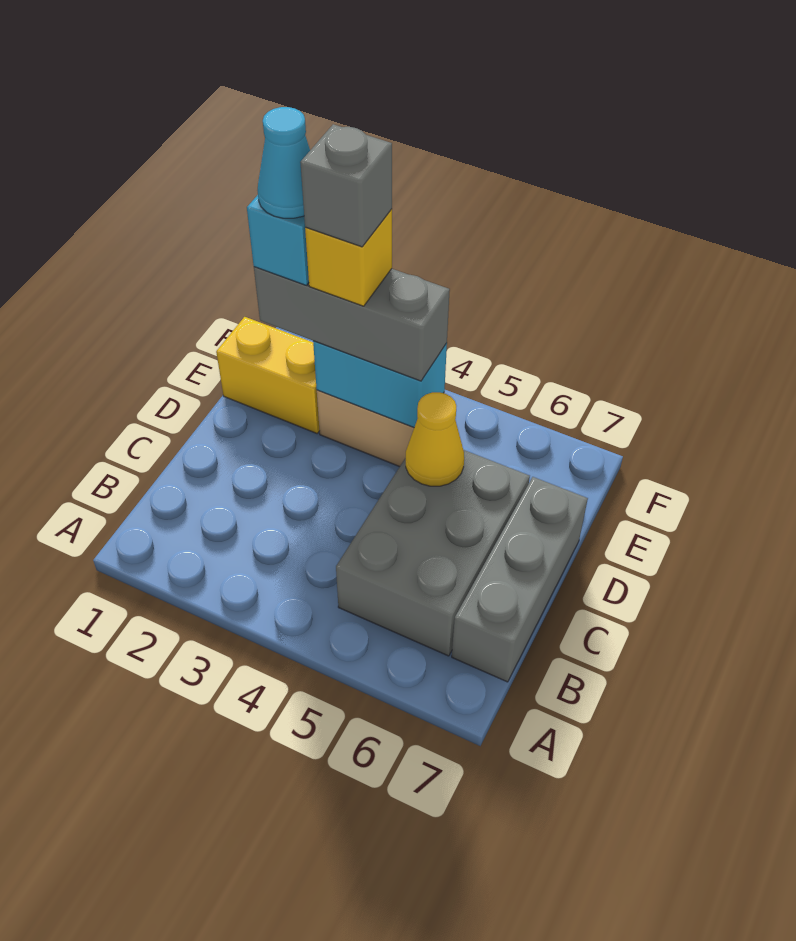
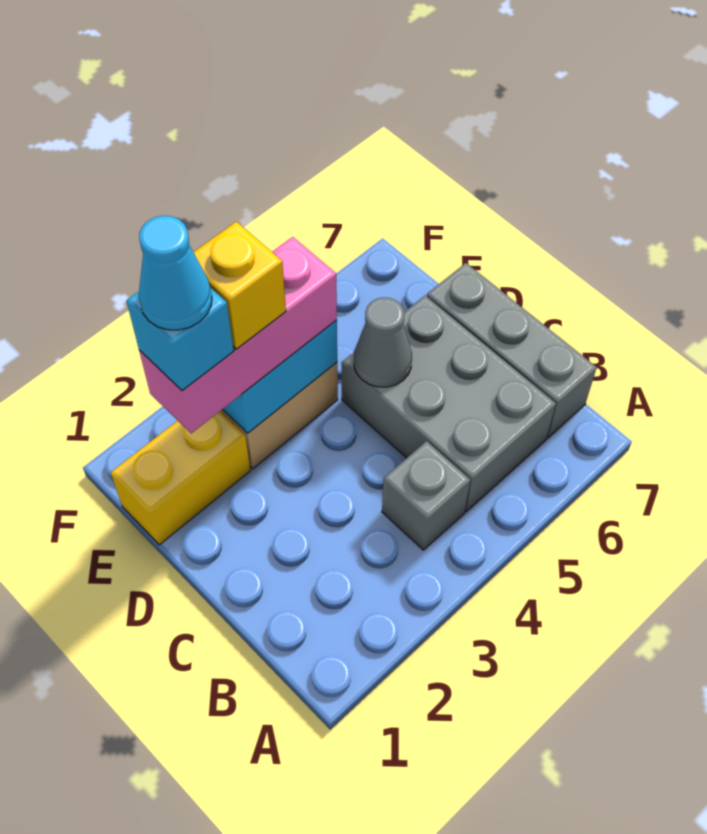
yellow cone D5 level 2 -> grey cone D5 level 2
grey brick E2:E4 level 3 -> pink brick E2:E4 level 3
grey brick E3 level 5 -> grey brick B4 level 1

